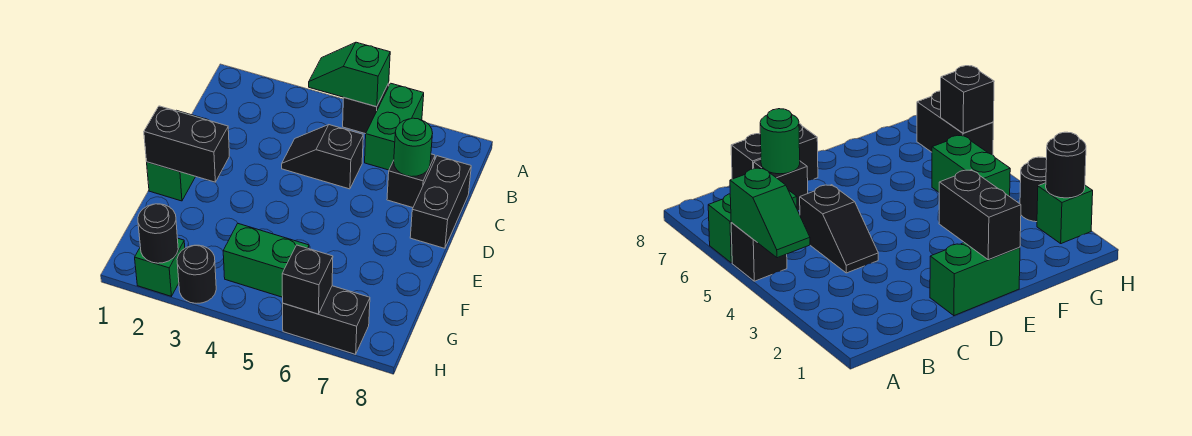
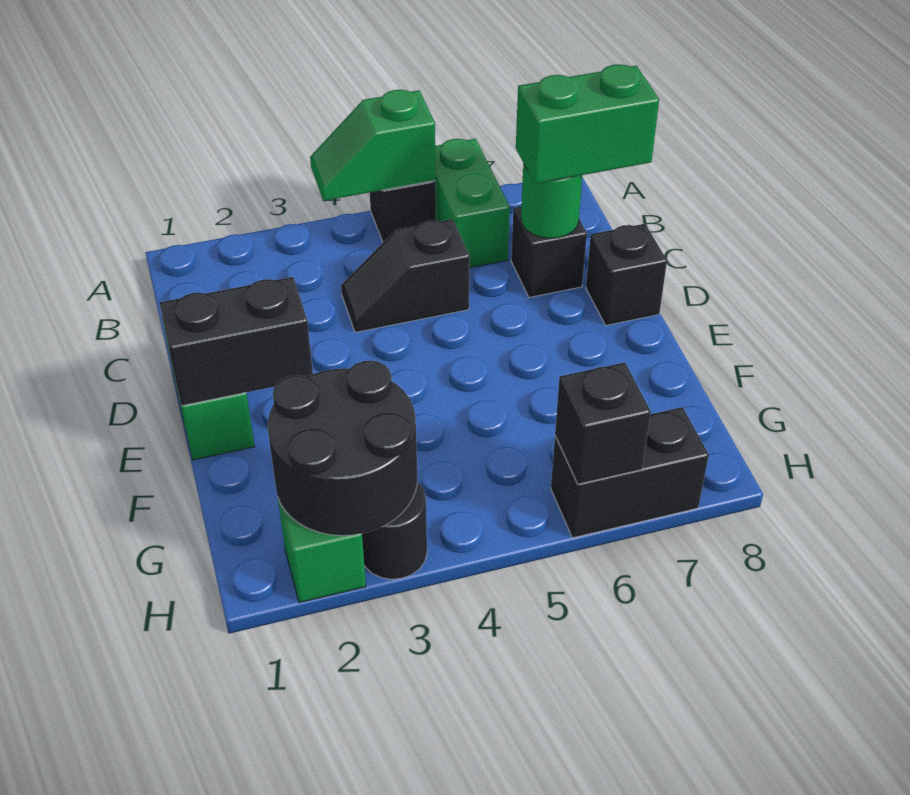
black brick C8:D8 level 1 -> black brick D8 level 1
green brick G4:G5 level 1 -> green brick C7:C8 level 3
black round brick H2 level 2 -> black round brick G2:H3 level 2

